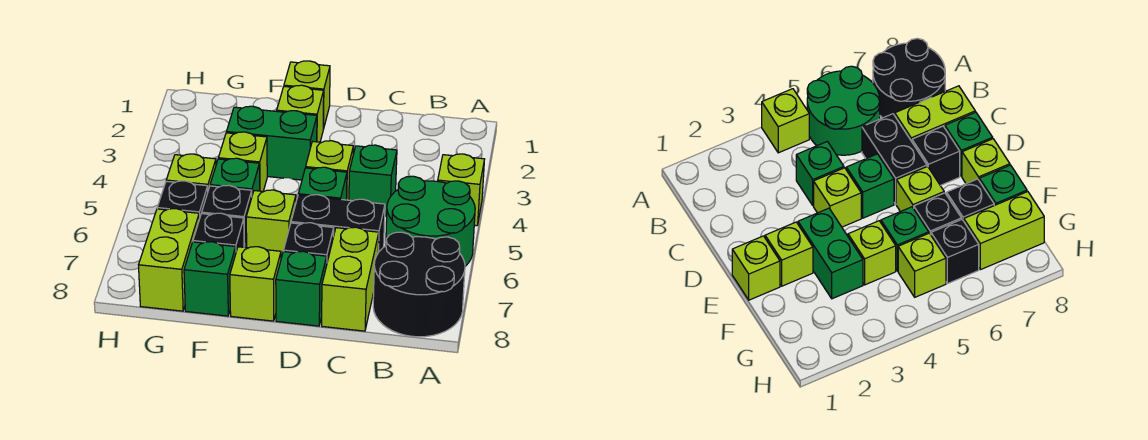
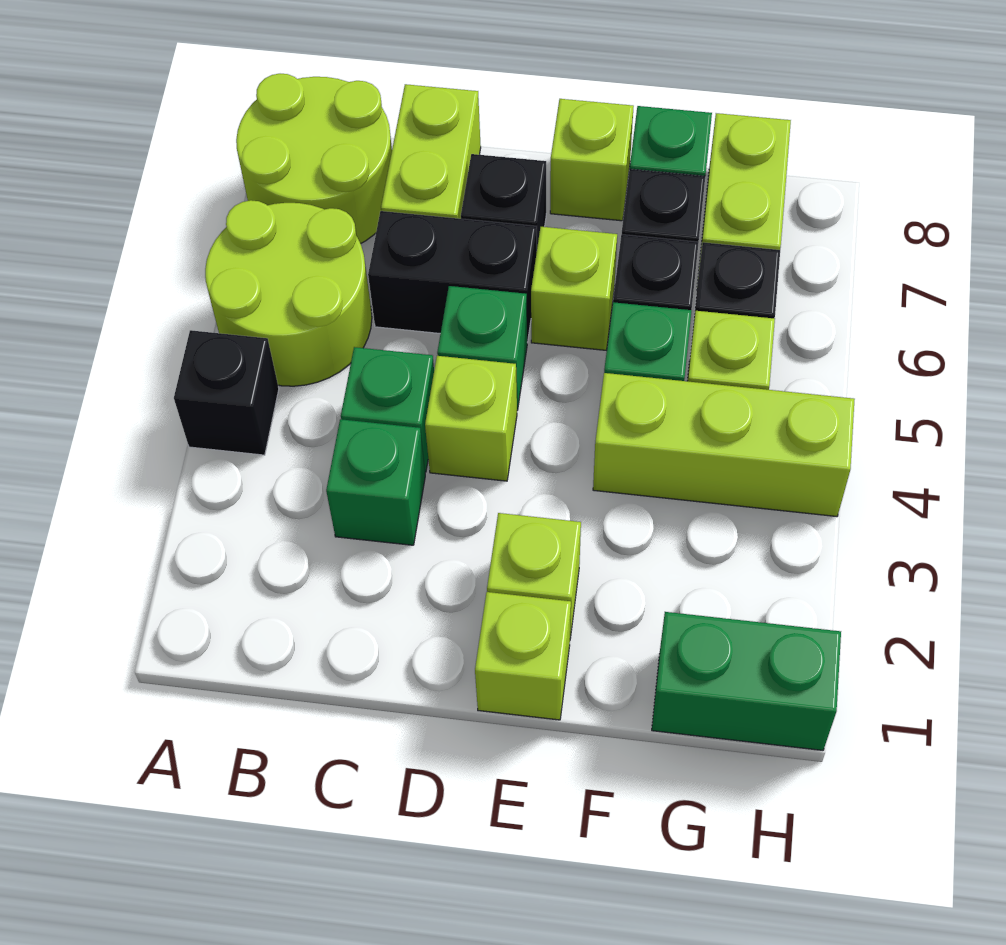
lime brick A4 level 1 -> black brick A4 level 1
green round brick A5:B6 level 1 -> lime round brick A5:B6 level 1
black round brick A7:B8 level 1 -> lime round brick A7:B8 level 1
green brick D8 level 1 -> green brick C3 level 1
green brick E3:F3 level 1 -> green brick G1:H1 level 1
lime brick F4 level 1 -> lime brick F4:H4 level 1

